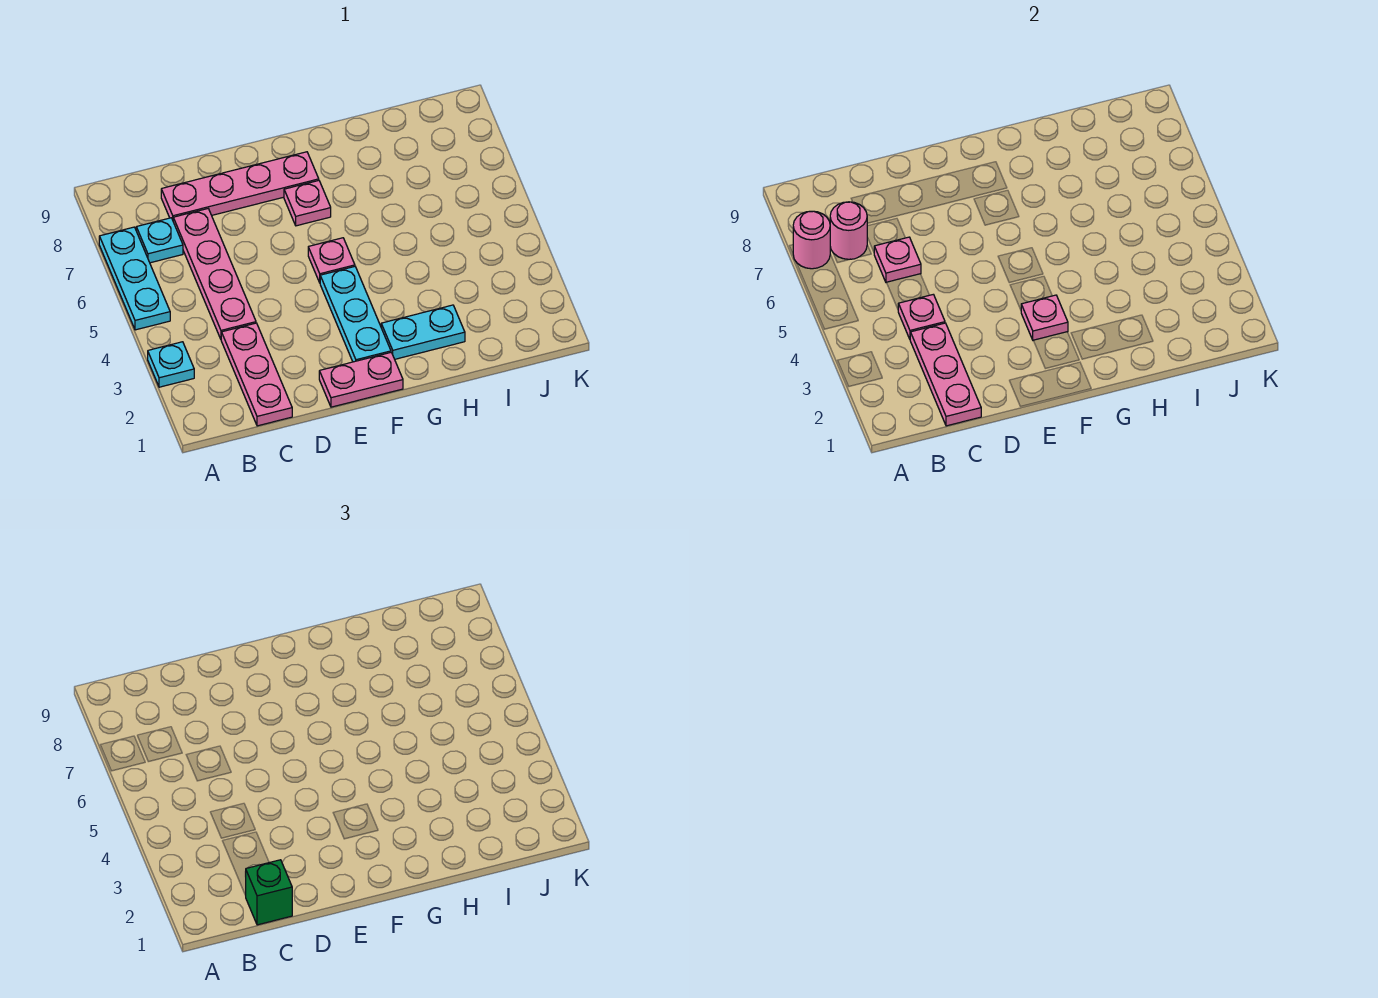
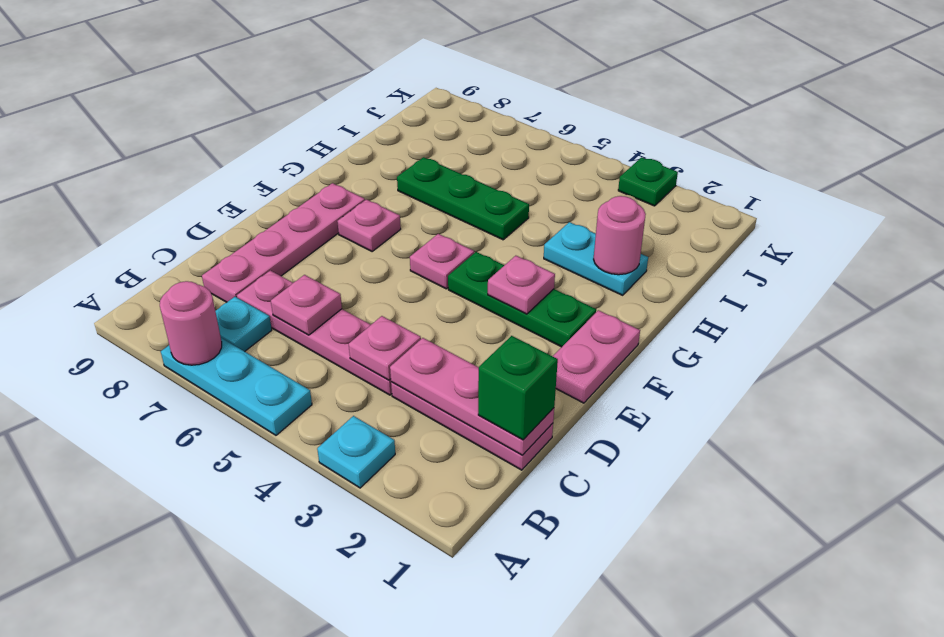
pink round brick B7 level 2 -> pink round brick H2 level 2
cyan plate F2:F4 level 1 -> green plate F2:F4 level 1
cyan plate G2:H2 level 1 -> cyan plate H2:H3 level 1
none -> green plate H5:H7 level 1
none -> green plate K3 level 1

